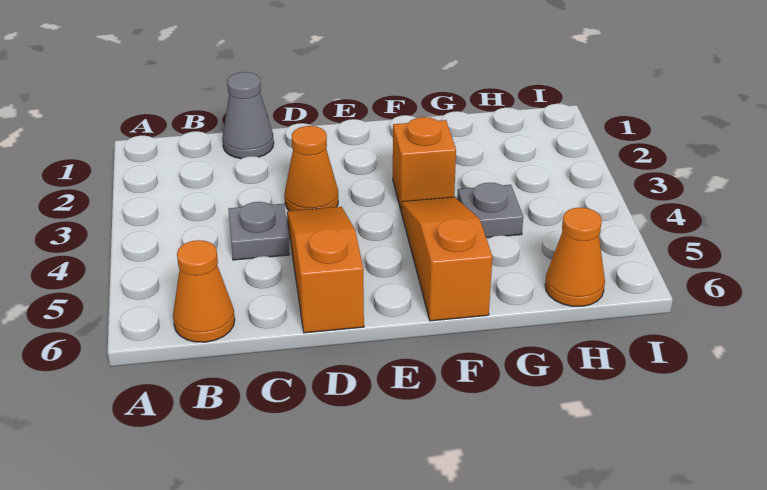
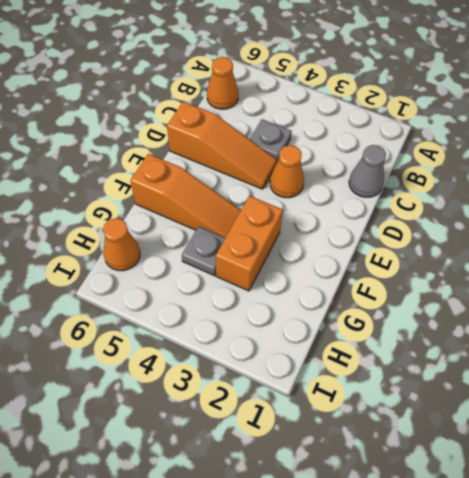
orange brick F3 level 1 -> orange brick F3:G3 level 1

